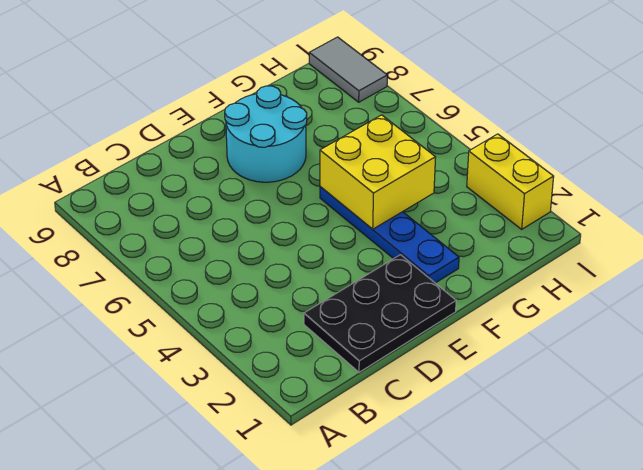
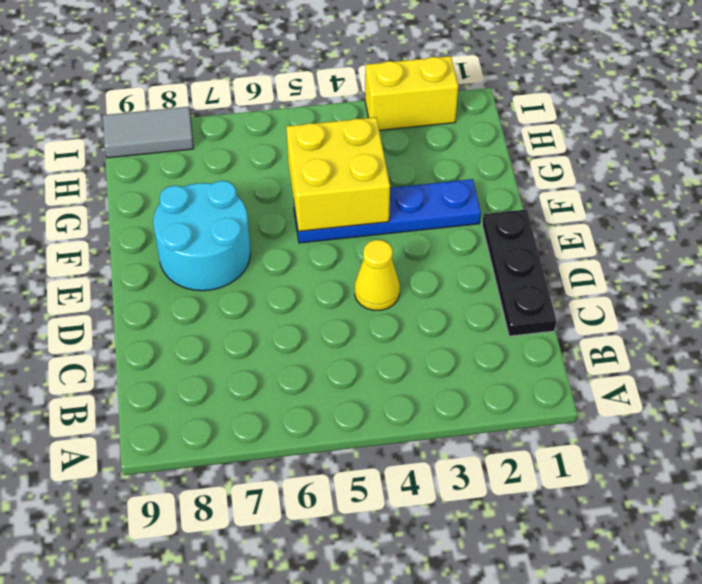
black plate C1:E2 level 1 -> black plate C1:E1 level 1
none -> yellow cone D4 level 1

